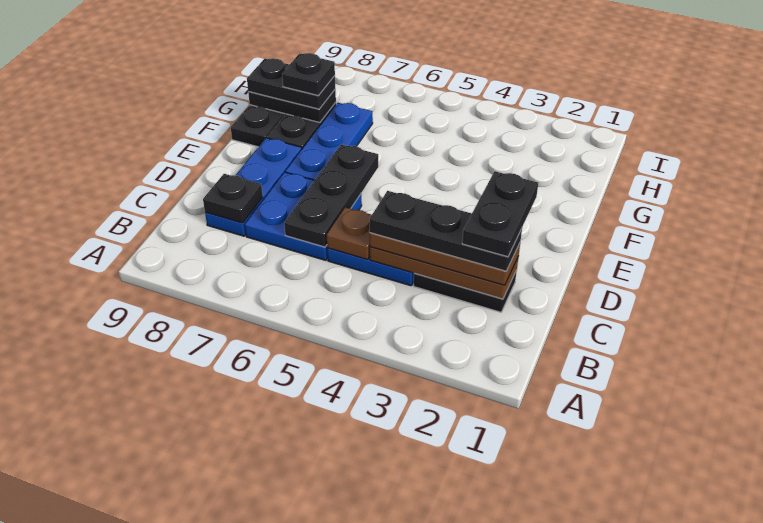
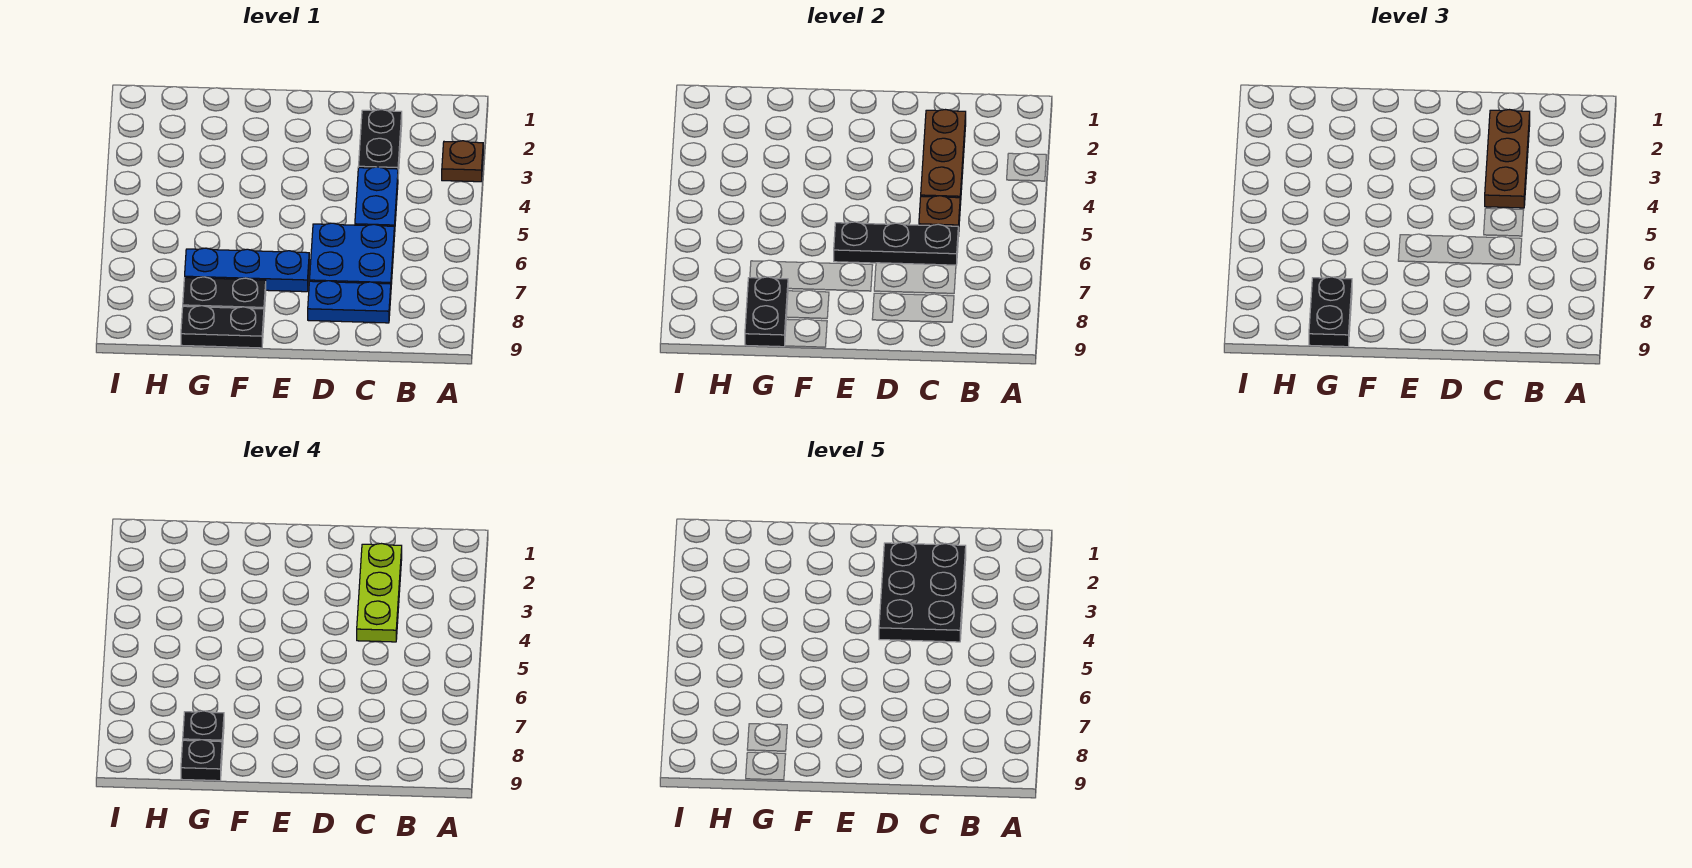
none -> brown plate A3 level 1
black plate C2:C4 level 4 -> lime plate C2:C4 level 4
black plate C2:D2 level 5 -> black plate C2:D4 level 5
blue plate C8:E8 level 1 -> blue plate C8:D8 level 1
black plate C8 level 2 -> black plate G9 level 4

